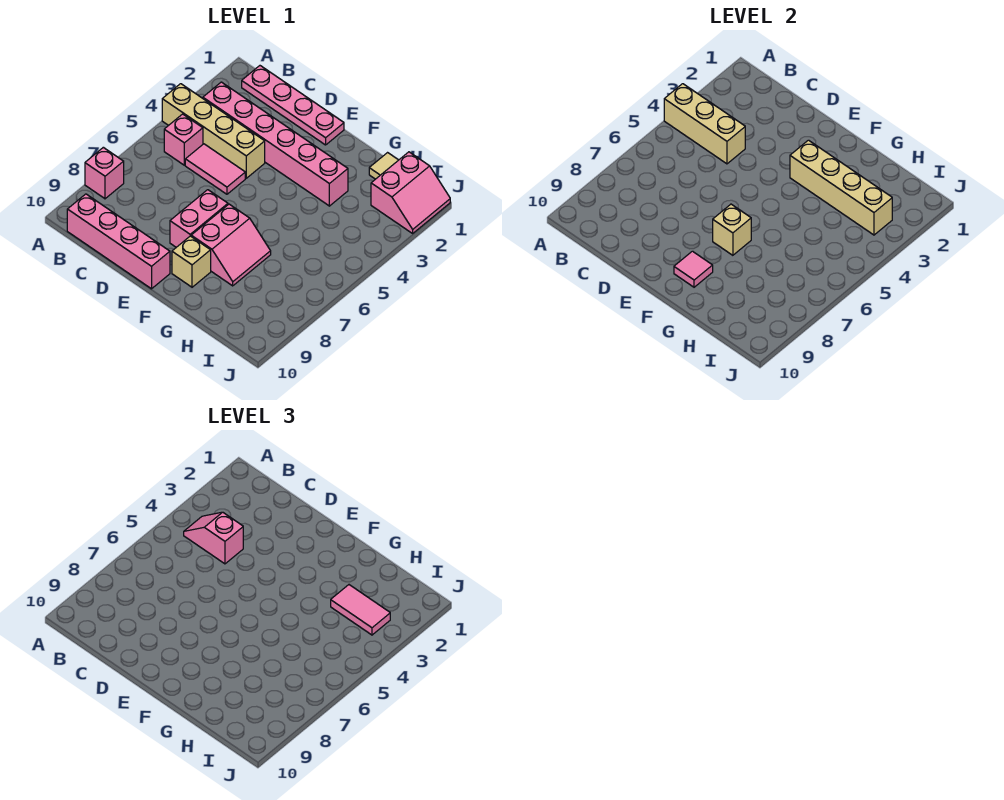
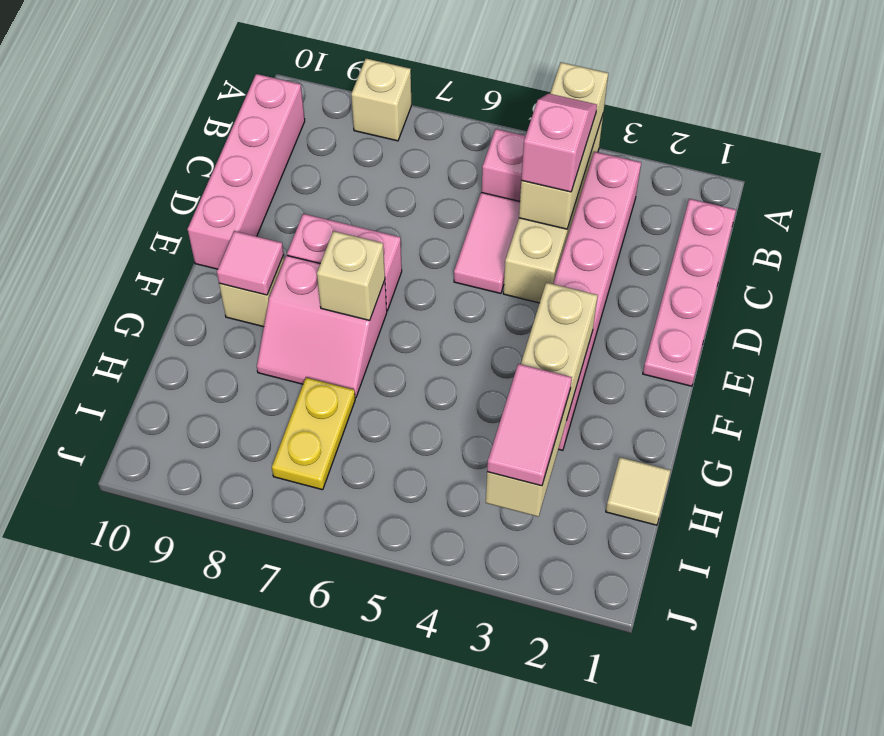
pink brick A8 level 1 -> tan brick A8 level 1
none -> yellow plate H7:I7 level 1
pink slope I1:J2 level 1 top I -> none

